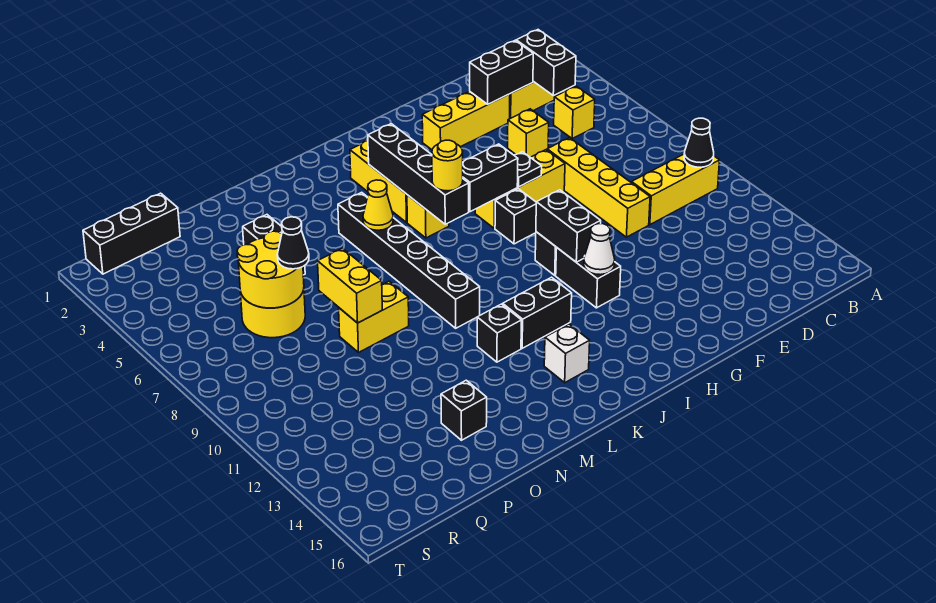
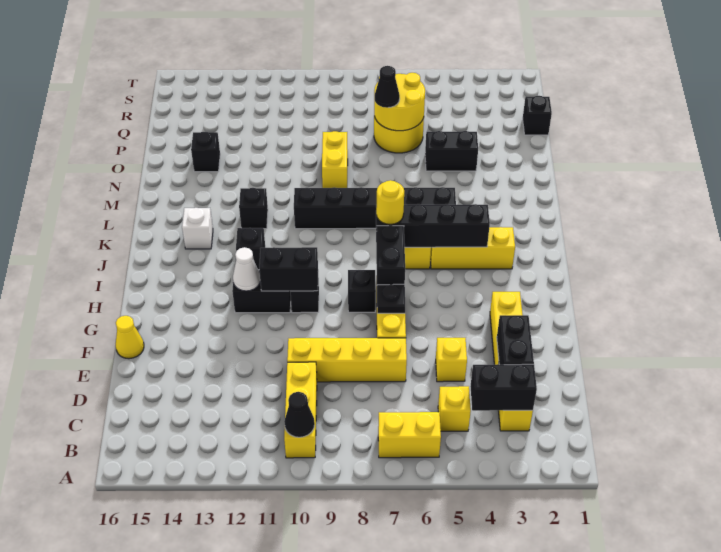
black brick J12:K12 level 1 -> black brick J12 level 1
yellow cone L6 level 2 -> yellow cone F16 level 1
yellow brick O8:O9 level 2 -> yellow brick B6:B7 level 1
black brick Q1:S1 level 1 -> black brick Q1 level 1

